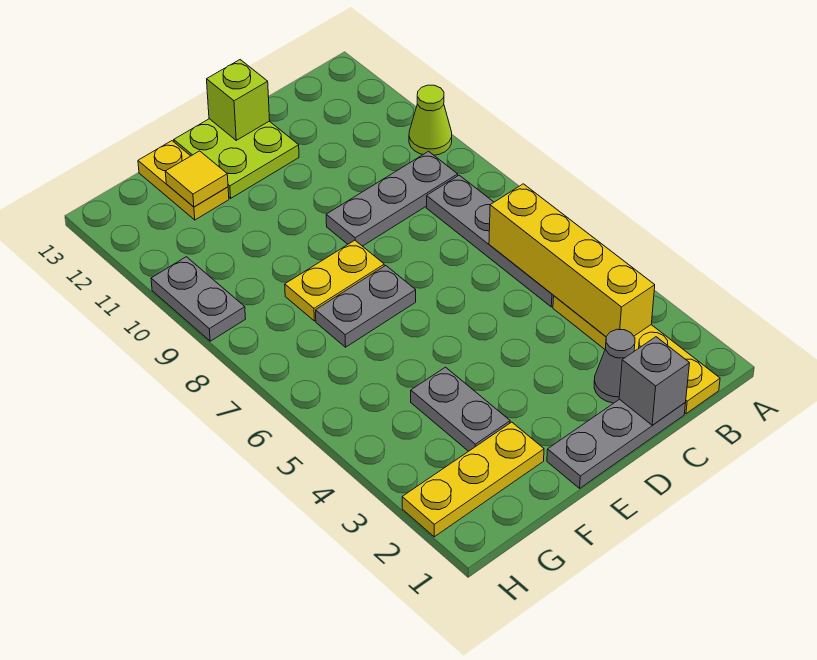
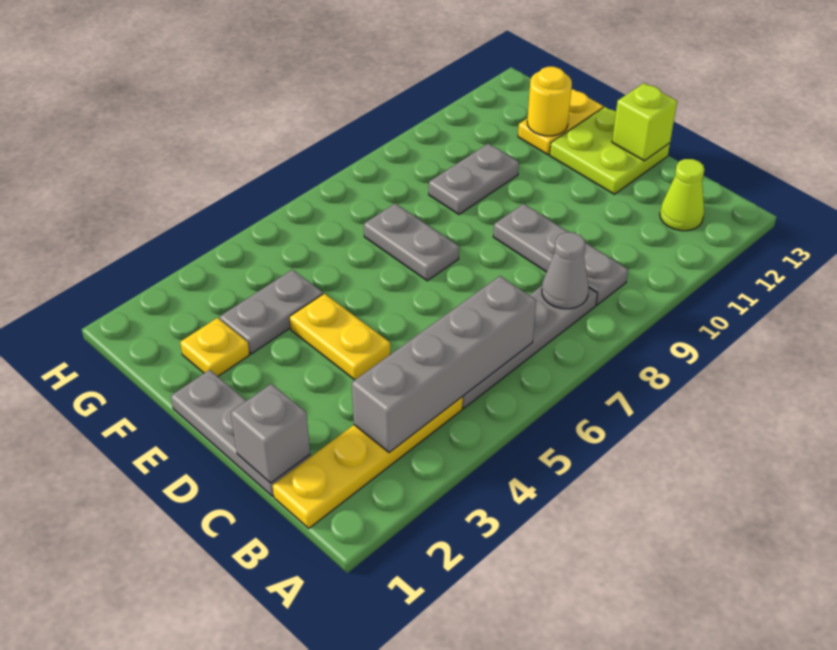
lime cone A10 level 1 -> lime cone B12 level 1
yellow brick B3:B6 level 2 -> grey brick B3:B6 level 2
grey cone C2 level 1 -> grey cone B8 level 2
yellow plate E8:F8 level 1 -> yellow plate D4:E4 level 1
yellow plate F2:H2 level 1 -> yellow plate F2 level 1
yellow tile F12 level 2 -> yellow round brick F12 level 2
grey plate H9:H10 level 1 -> grey plate F9:F10 level 1

